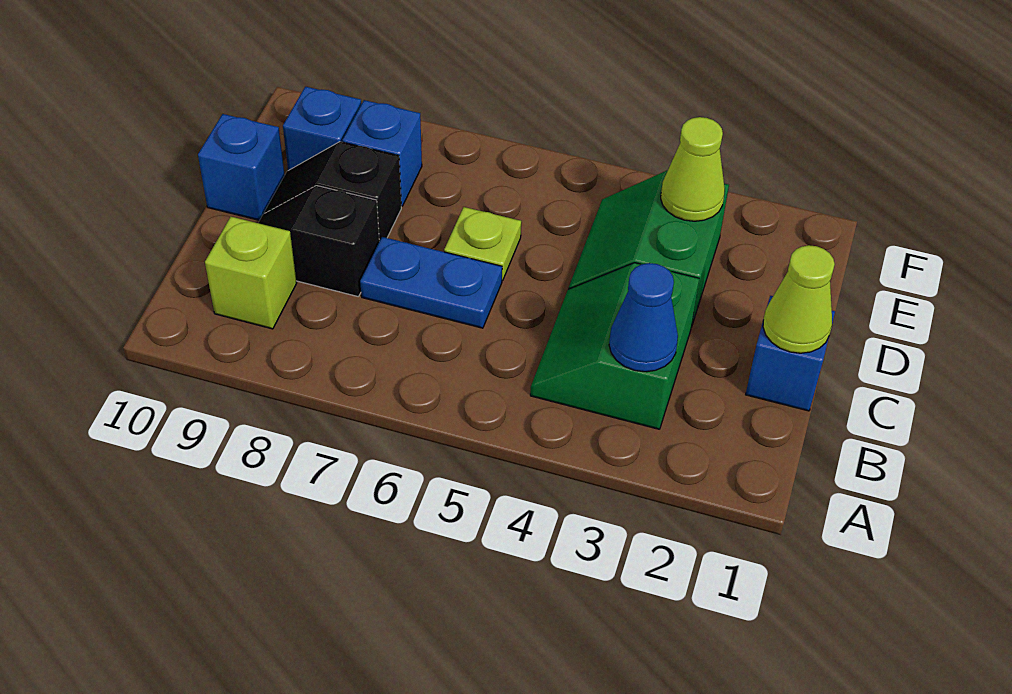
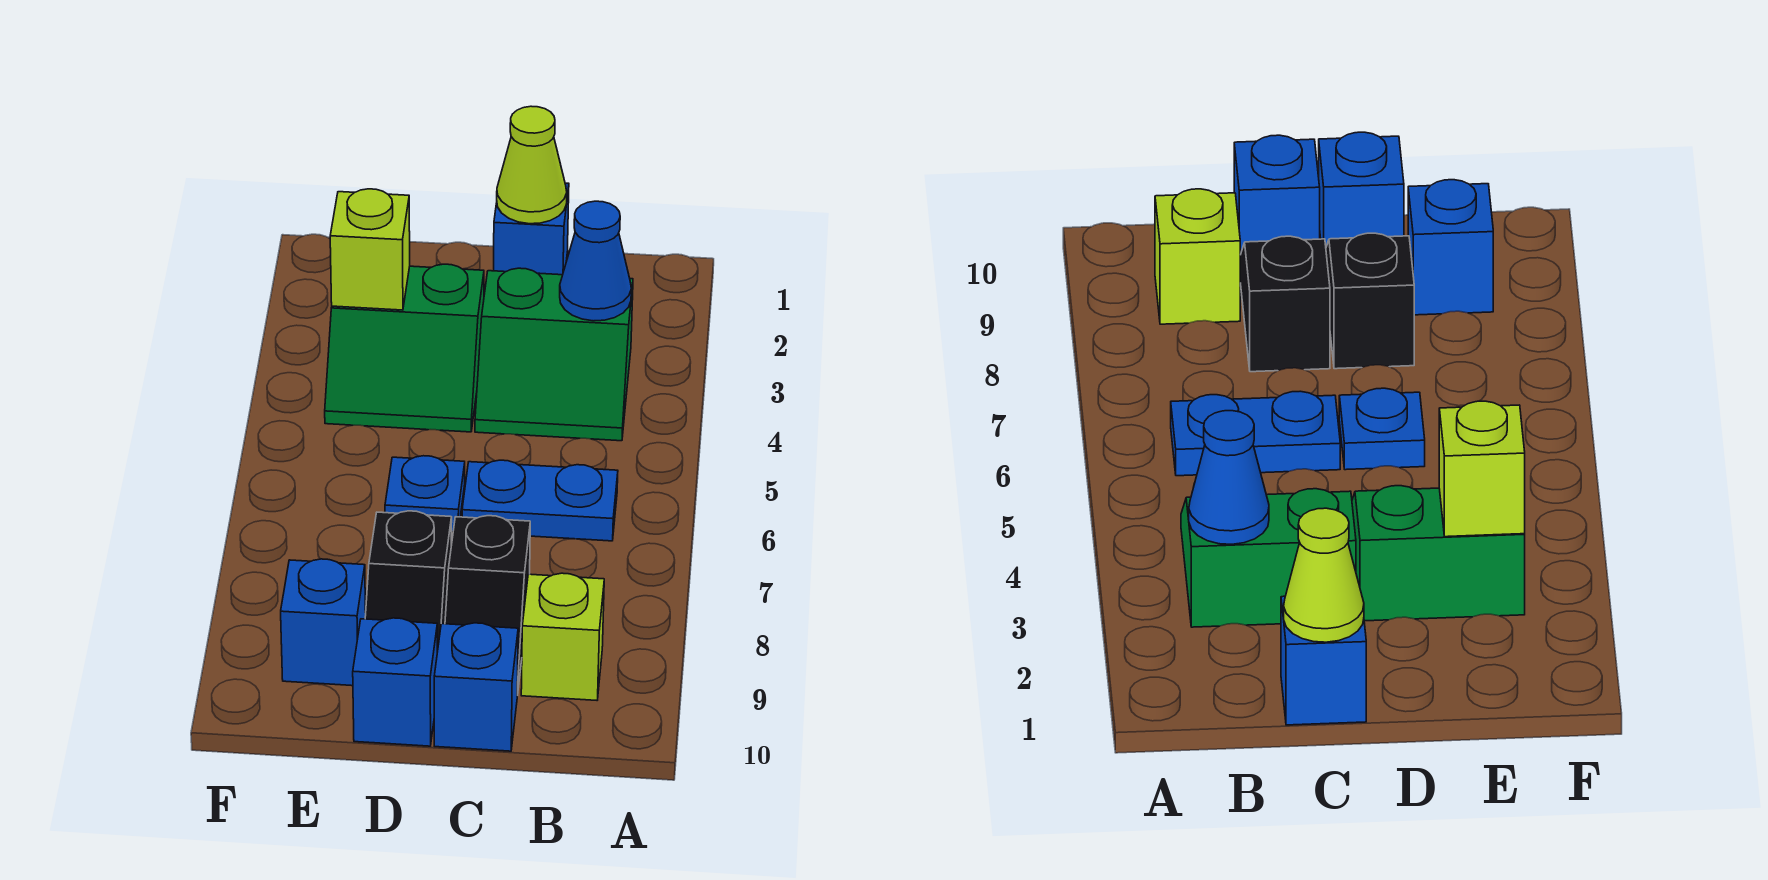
blue plate C6:C7 level 1 -> blue plate B6:C6 level 1
lime plate D6 level 1 -> blue plate D6 level 1
lime cone E3 level 2 -> lime brick E3 level 2
blue brick E8 level 1 -> blue brick C10 level 1

